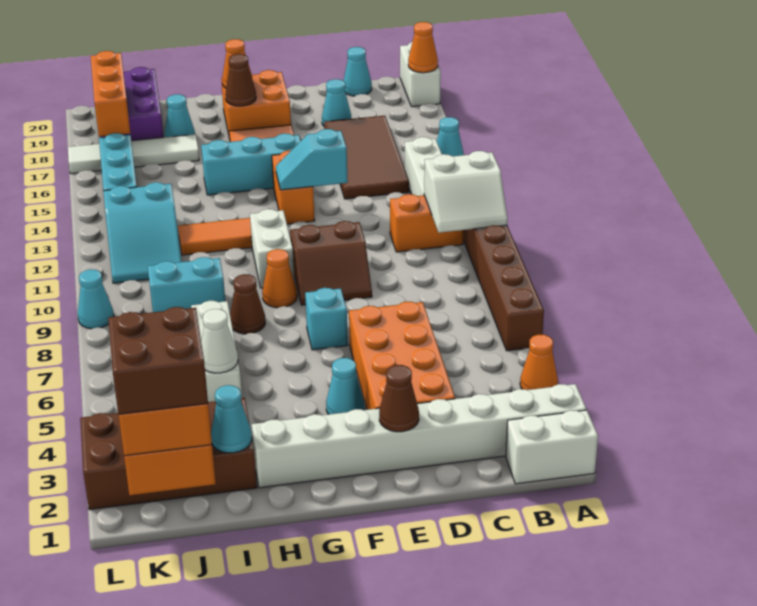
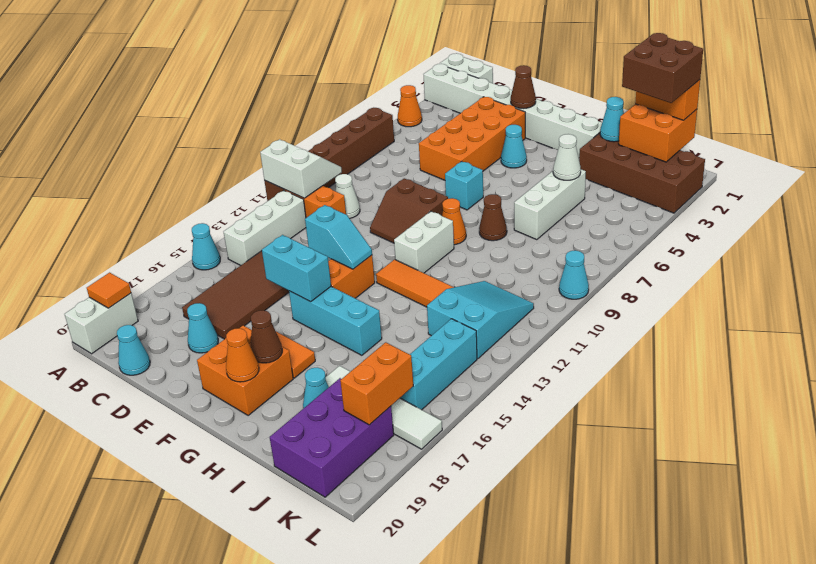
orange cone A19 level 2 -> orange tile A19 level 2
none -> white cone C10 level 1
brown slope E9:F10 level 1 top 10 -> brown slope E9:F10 level 1 top 9
cyan brick I9:J9 level 1 -> cyan brick E15:F15 level 2
orange brick K17:K19 level 2 -> orange brick K17:K18 level 2

